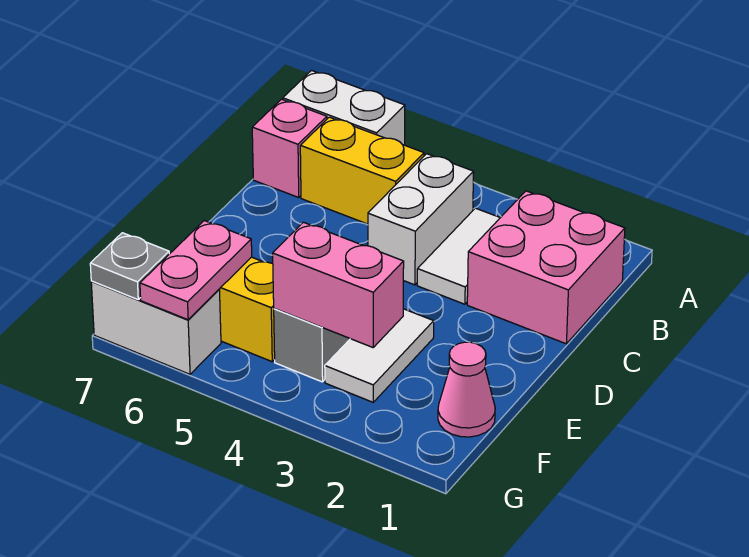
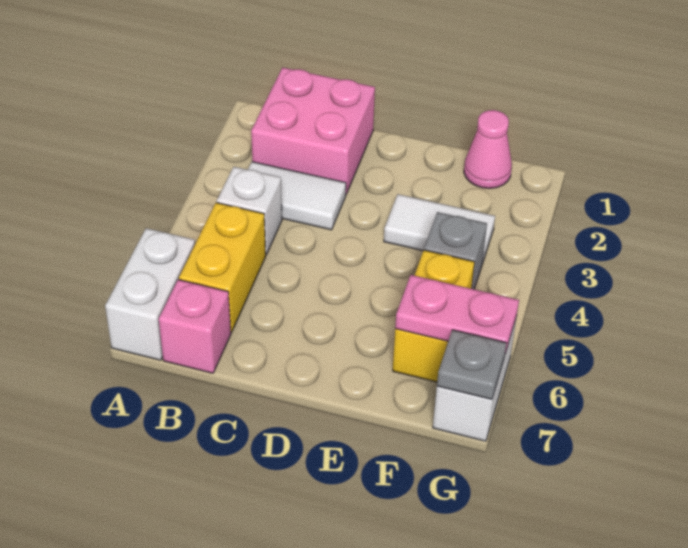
white brick B4:C4 level 1 -> white brick B4 level 1
pink brick F3:F4 level 2 -> none

